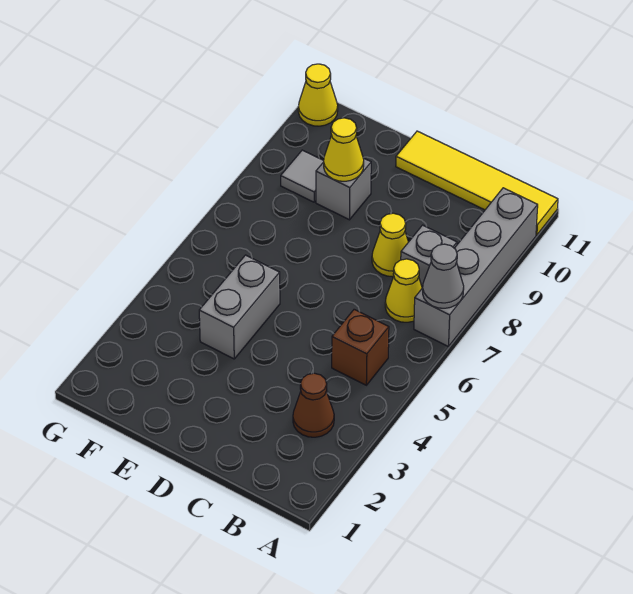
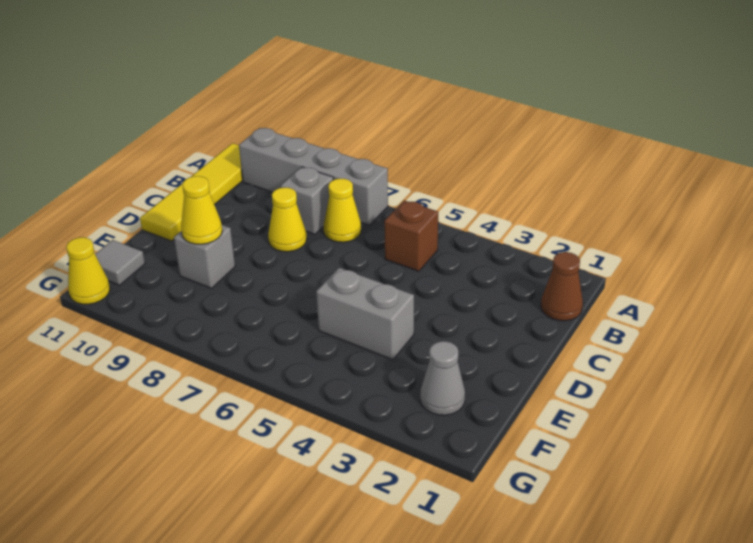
grey cone A7 level 2 -> grey cone F2 level 1
brown cone B3 level 1 -> brown cone B1 level 1
grey tile F9 level 1 -> grey tile F11 level 1

